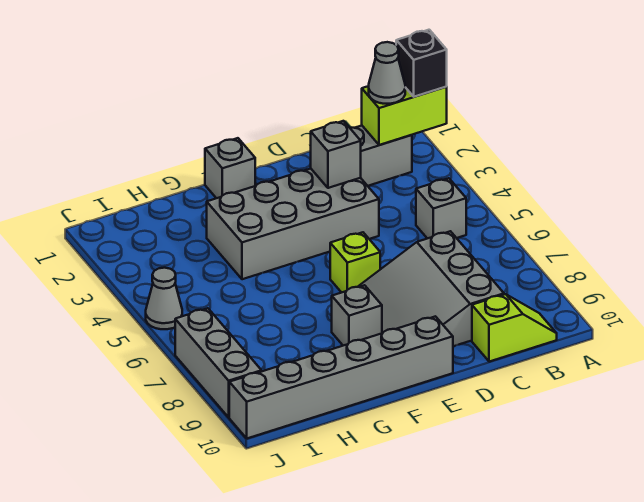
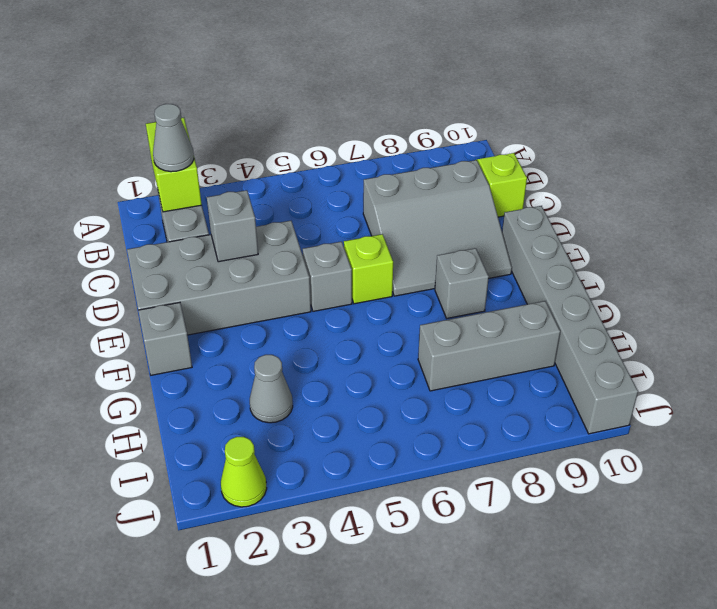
black brick A2 level 3 -> none
grey brick B5 level 1 -> grey brick E5 level 1
grey brick D3:G4 level 1 -> grey brick D1:E4 level 1
none -> lime cone J2 level 1
grey cone J5 level 1 -> grey cone H3 level 1
grey brick J7:J9 level 1 -> grey brick H7:H9 level 1

